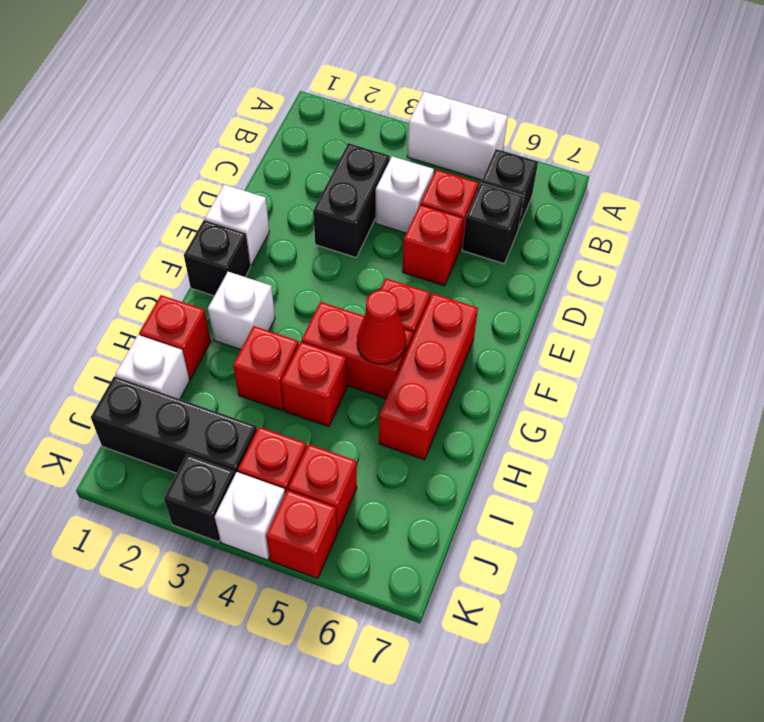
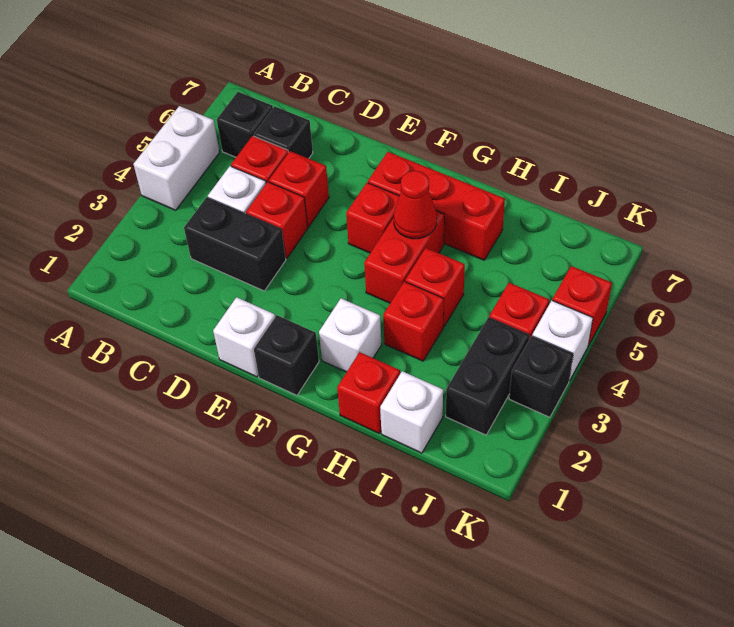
black brick J1:J3 level 1 -> black brick J2:J3 level 1
red brick J5 level 1 -> red brick D4 level 1

